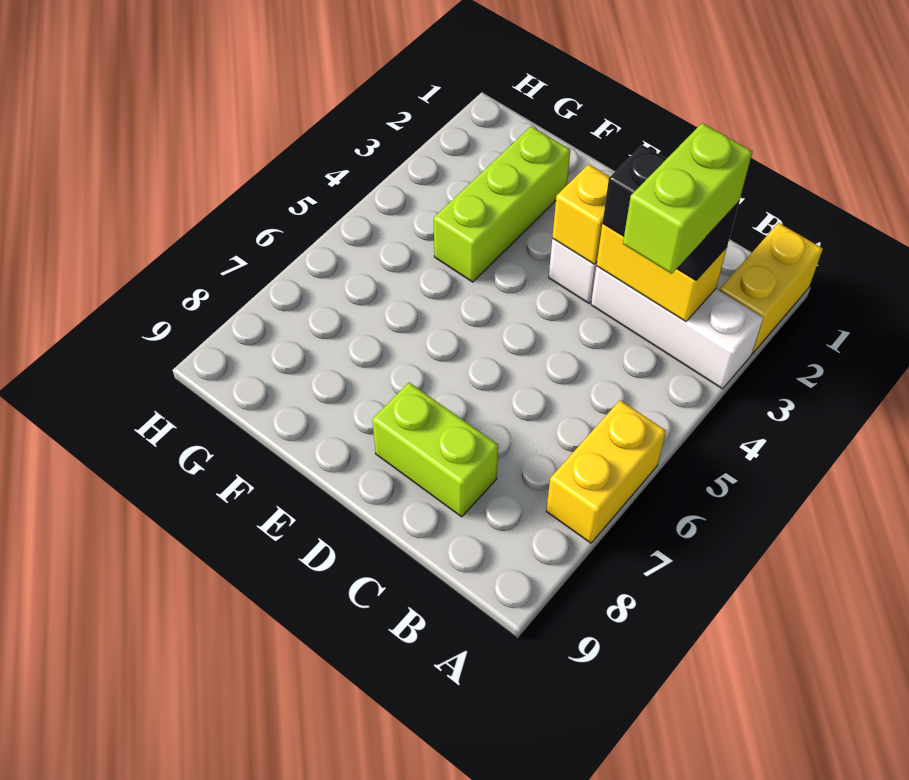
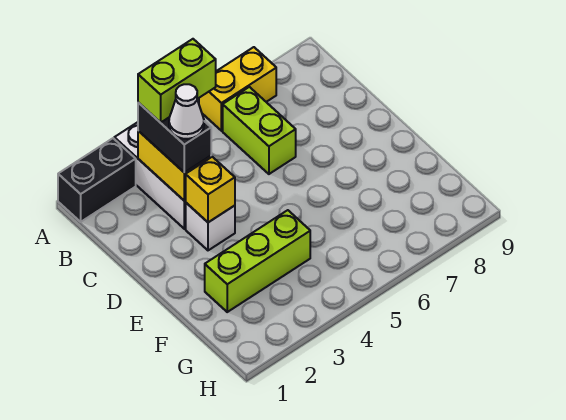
yellow brick A1:A2 level 1 -> black brick A1:A2 level 1
none -> white cone C3 level 4
lime brick C8:D8 level 1 -> lime brick B6:C6 level 1

